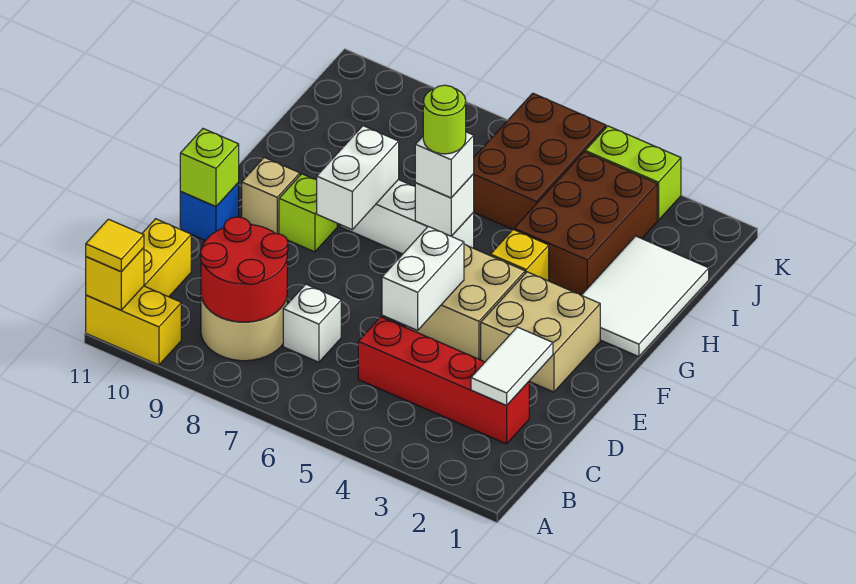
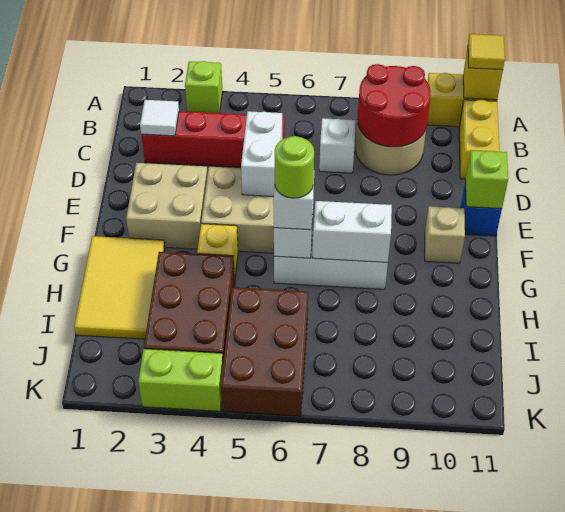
white tile C2:D2 level 2 -> white tile C2 level 2
white brick F8:G8 level 2 -> white brick G7:G8 level 2
lime brick F9 level 1 -> lime brick A3 level 1
white tile G1:I2 level 1 -> yellow tile G1:I2 level 1

